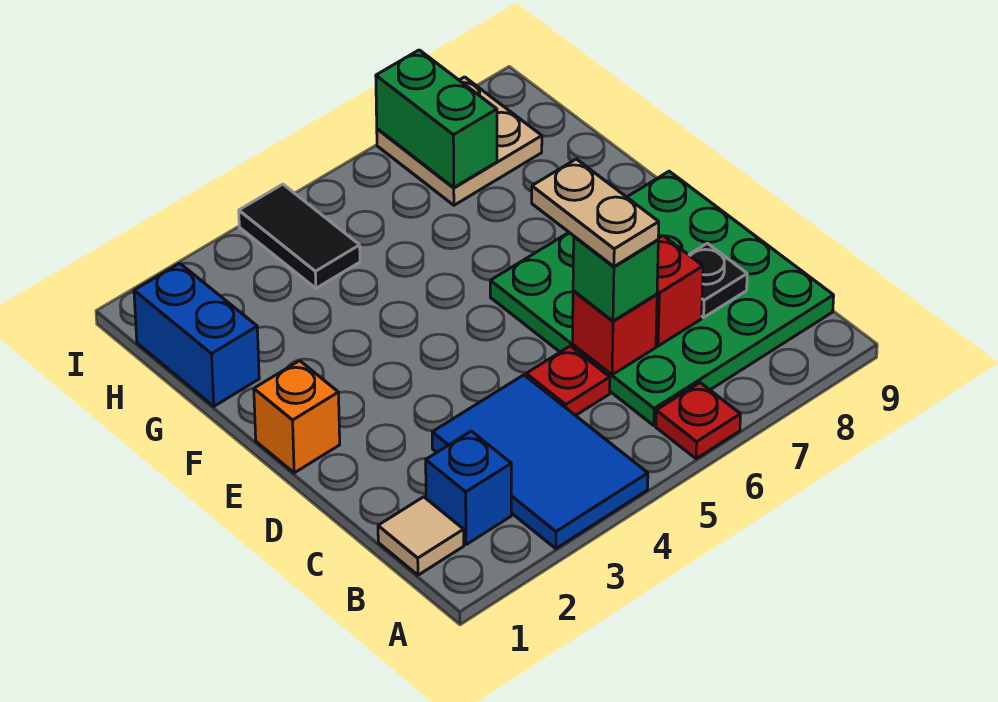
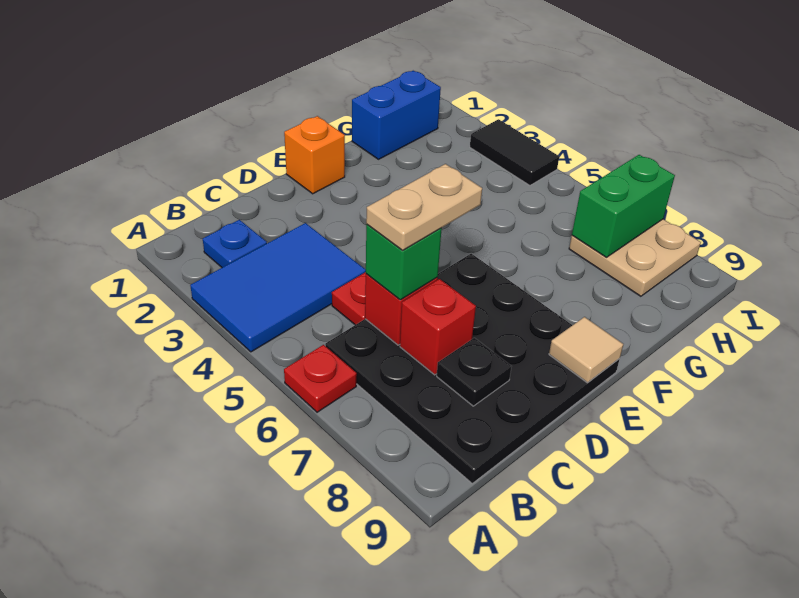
tan tile B1 level 1 -> tan tile E9 level 2
blue brick B2 level 1 -> blue plate B2 level 1
green plate B6:E9 level 1 -> black plate B6:E9 level 1
black tile H4:I4 level 1 -> black tile I3:I4 level 1

